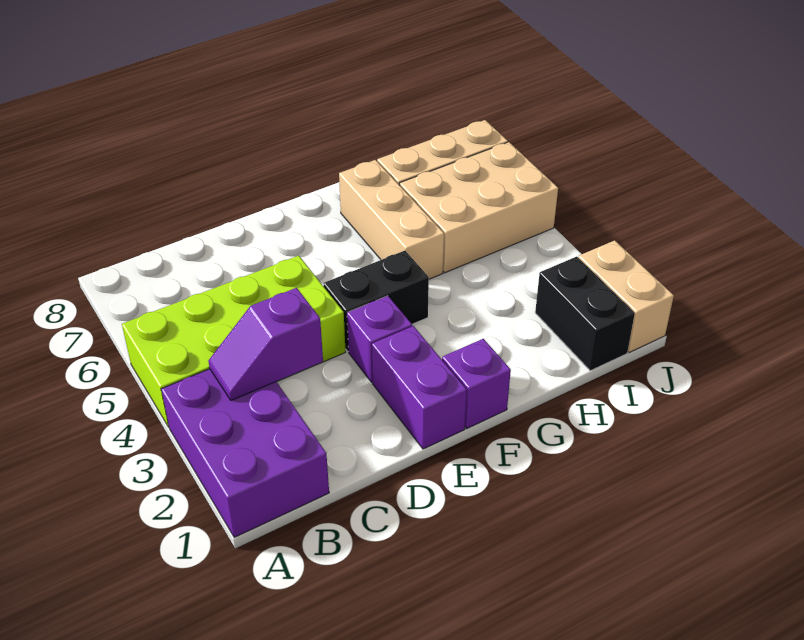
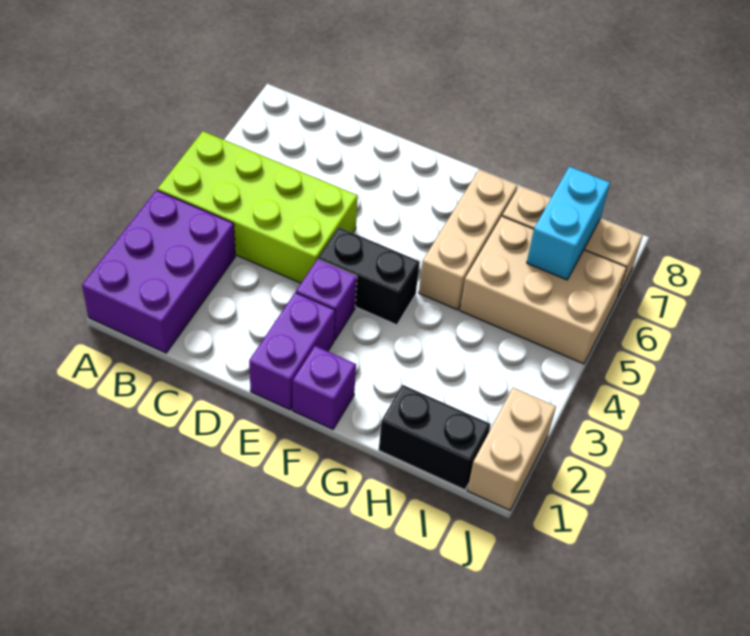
purple slope B3:C3 level 2 top C -> none
black brick I1:I2 level 1 -> black brick H1:I1 level 1
none -> cyan brick I6:I7 level 2

